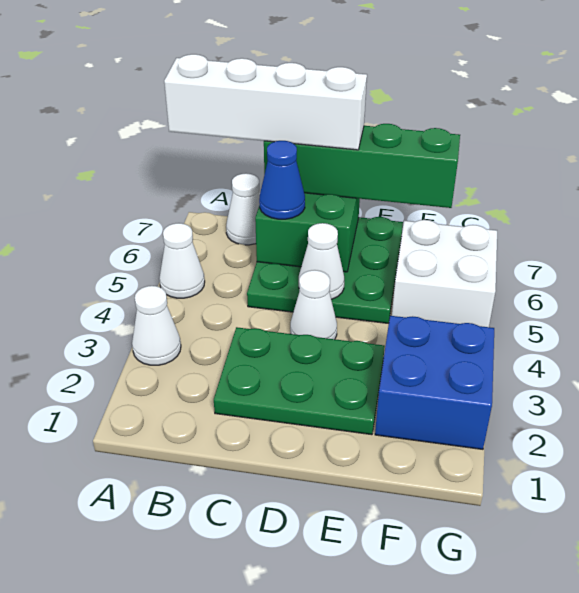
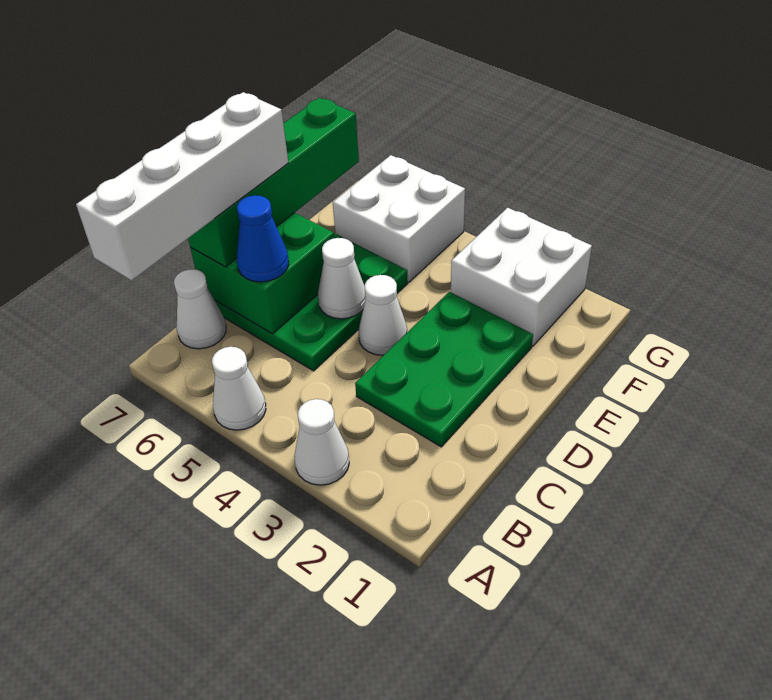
blue brick F2:G3 level 1 -> white brick F2:G3 level 1

